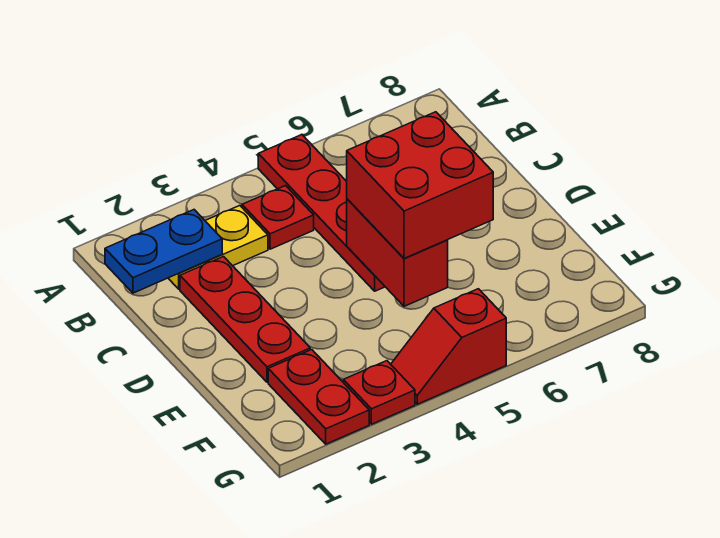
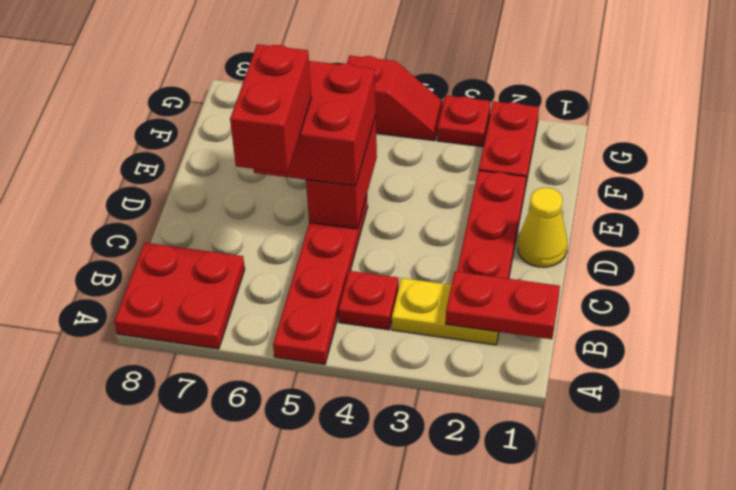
none -> red plate A7:B8 level 1
blue plate B1:B2 level 2 -> red plate B1:B2 level 2
none -> red brick C6:D6 level 4
none -> yellow cone D1 level 1

